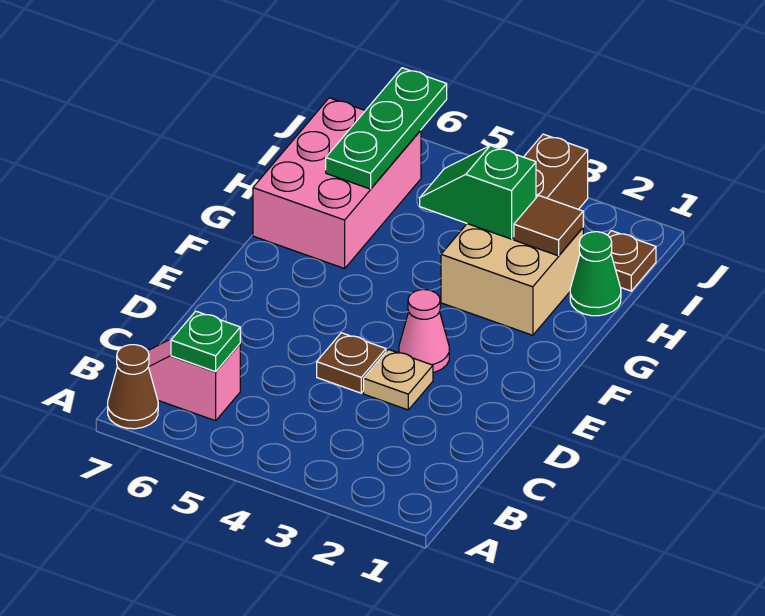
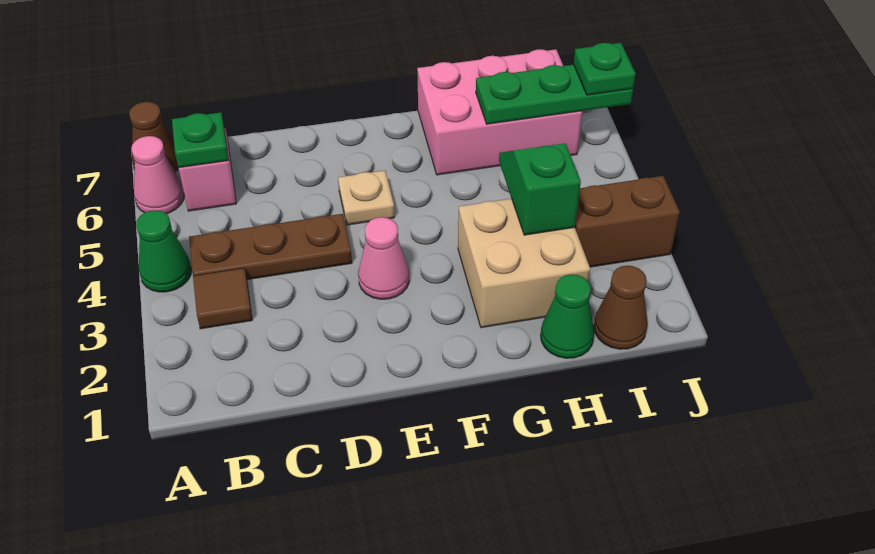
none -> green cone A4 level 1
none -> pink cone A6 level 1
tan plate D3 level 1 -> tan plate E5 level 1
brown plate D4 level 1 -> brown plate B4:D4 level 1
brown tile H2 level 2 -> brown tile B3 level 1
brown plate I1 level 1 -> brown cone I1 level 1
none -> green plate J6 level 3

